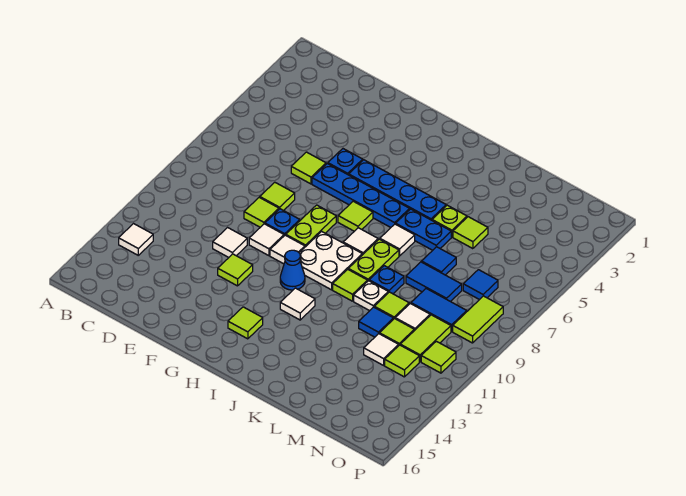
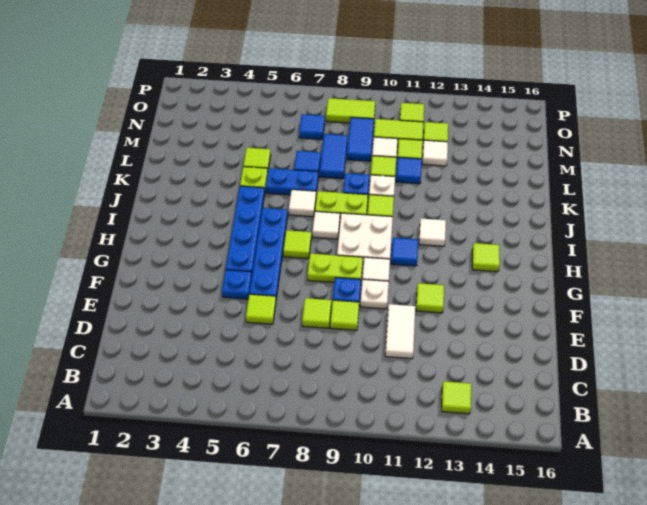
white tile B13 level 1 -> lime tile B13 level 1
white tile E11 level 1 -> white tile D11:E11 level 1
white tile F10 level 1 -> white plate F10 level 1
blue cone H11 level 1 -> blue tile H11 level 1
blue plate J6:K6 level 1 -> blue plate K6:K7 level 1

